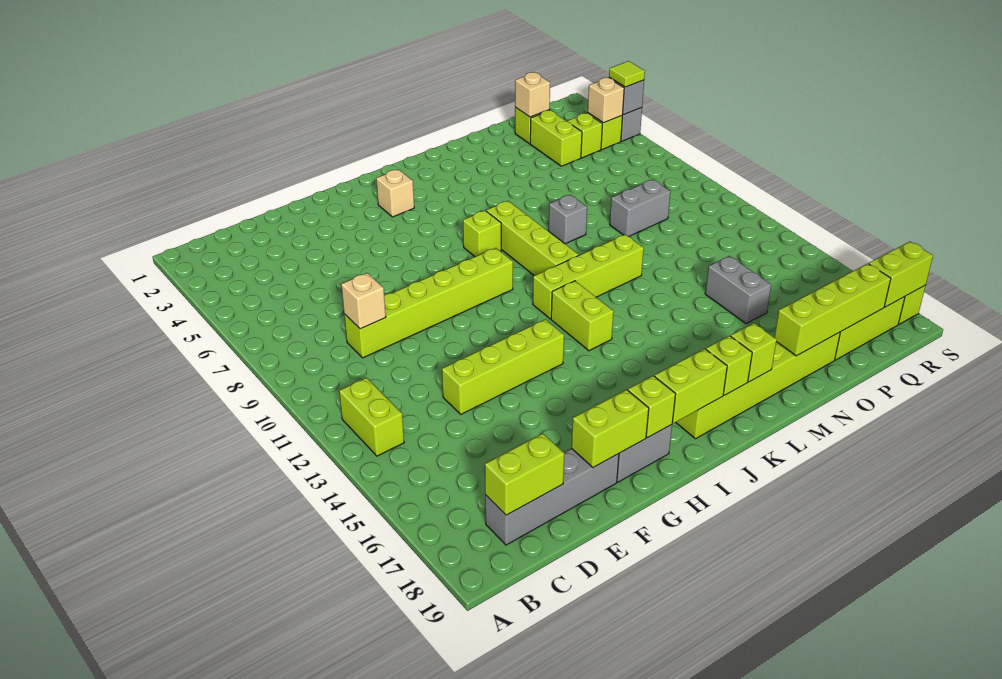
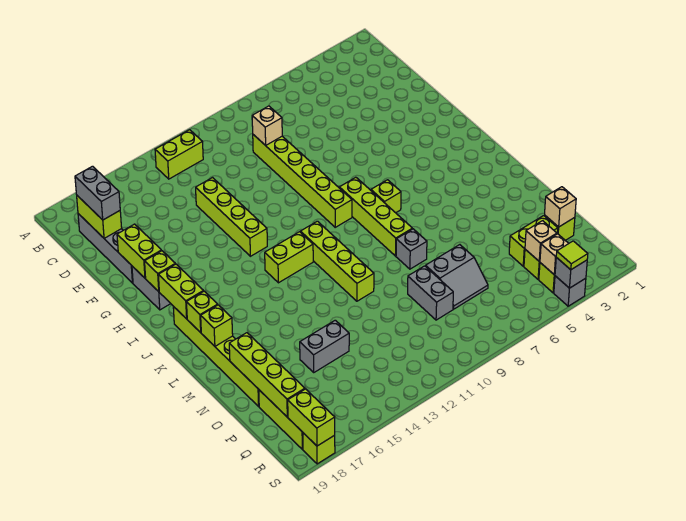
none -> grey brick C18:D18 level 3
tan brick I3 level 1 -> tan brick Q4 level 2
lime brick K7:K10 level 1 -> lime brick I8:L8 level 1
none -> grey slope O7:P8 level 1 top O

